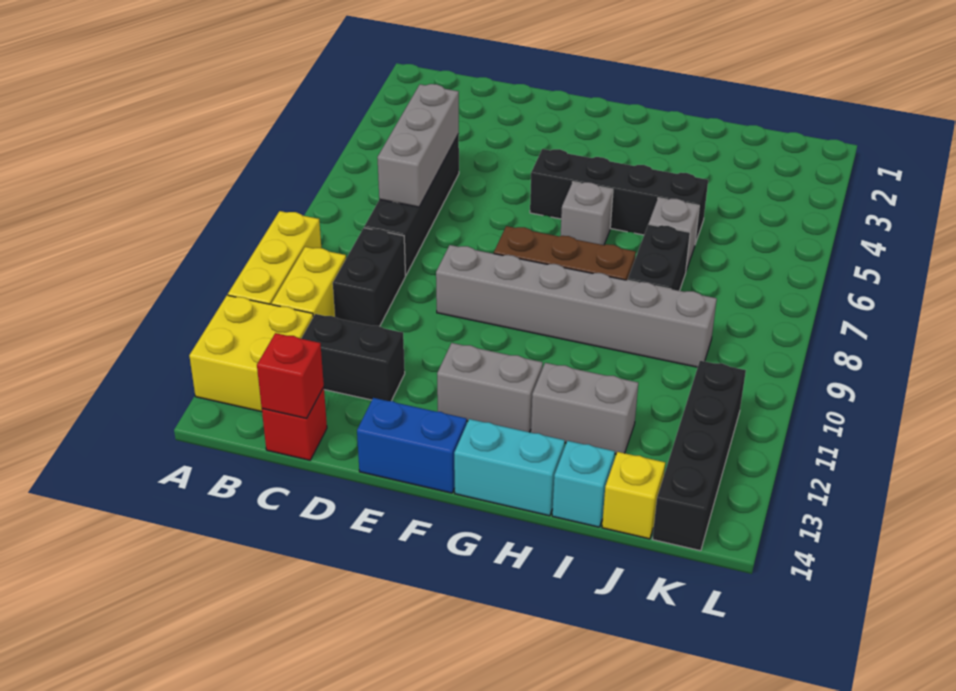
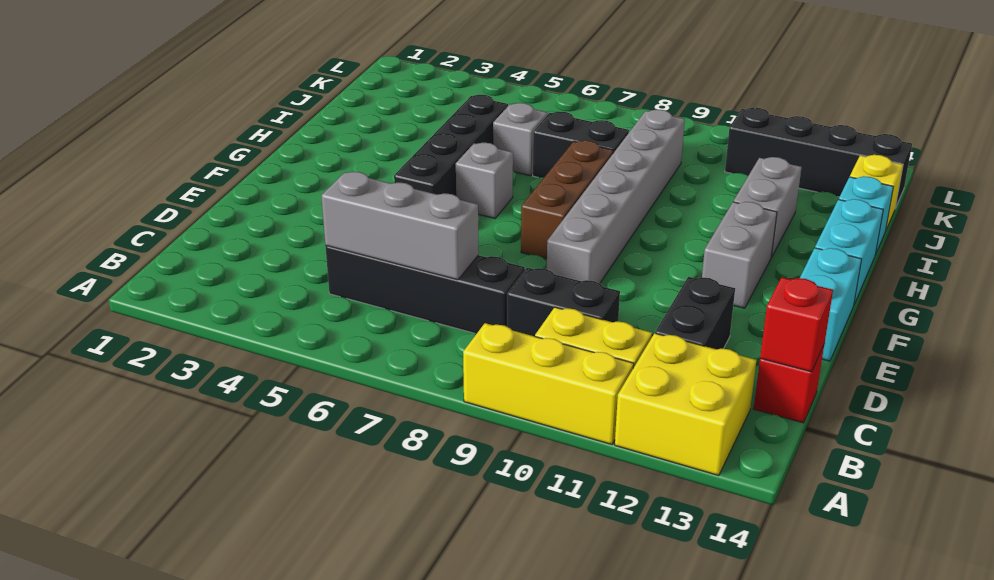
blue brick E14:F14 level 1 -> cyan brick E14:F14 level 1

